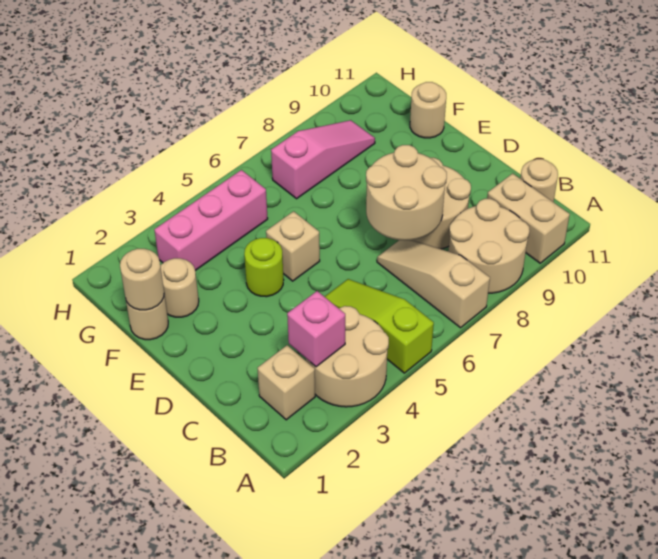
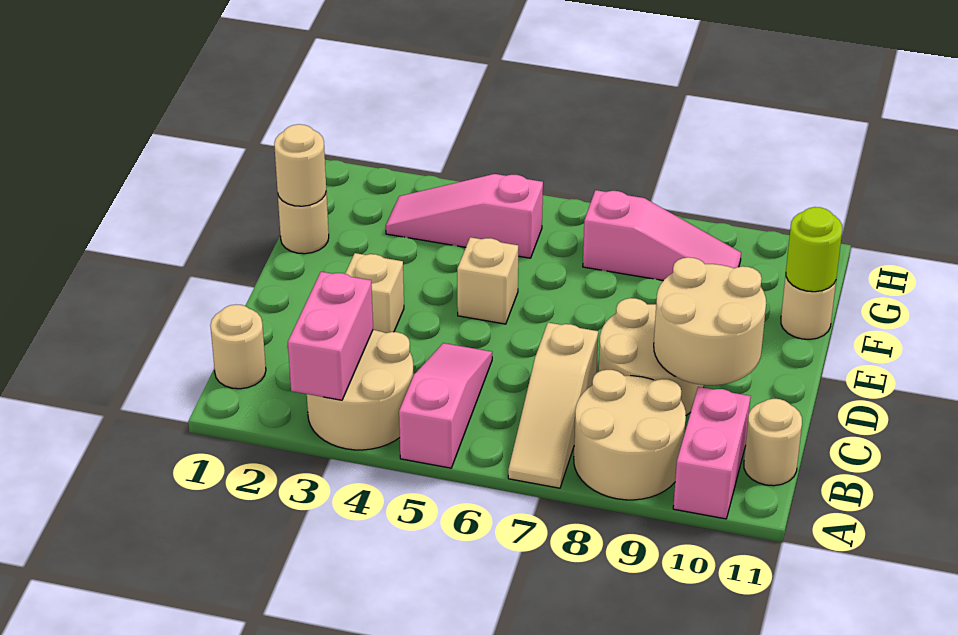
lime slope A5:C5 level 1 top A -> pink slope A5:C5 level 1 top A
tan slope A7:C7 level 1 top A -> tan slope A7:C7 level 1 top C
tan brick A10:B10 level 1 -> pink brick A10:B10 level 1
tan brick B2 level 1 -> tan brick D3 level 1
pink brick B3 level 2 -> pink brick A3:B3 level 2
tan round brick C7:D8 level 2 -> tan round brick C9:D10 level 2
lime round brick E4 level 1 -> lime round brick F11 level 2
tan round brick F2 level 1 -> tan round brick B1 level 1
pink brick G3:G5 level 1 -> pink slope G3:G5 level 1 top 5

